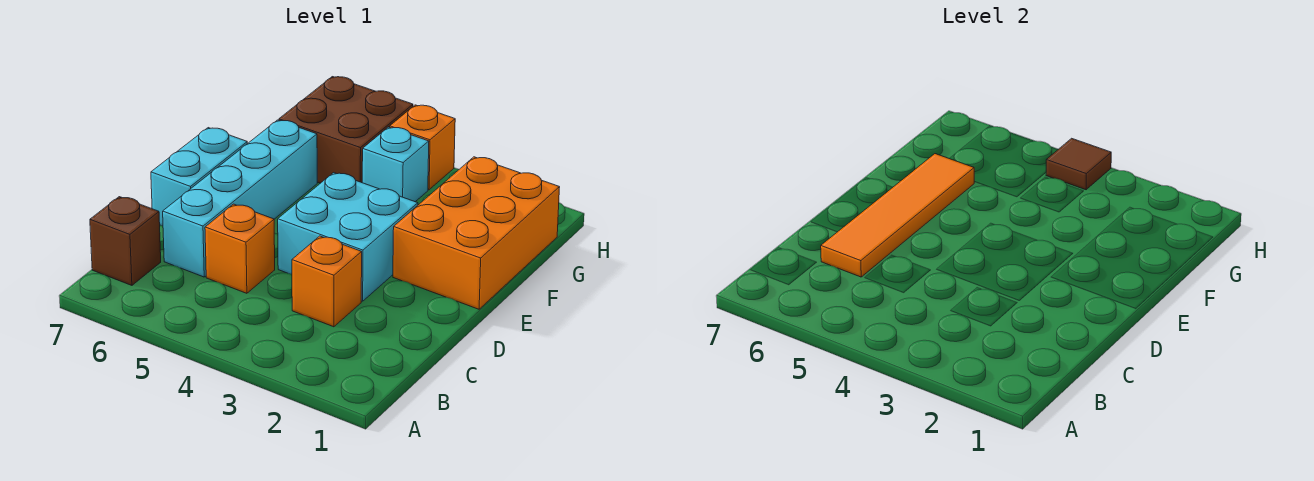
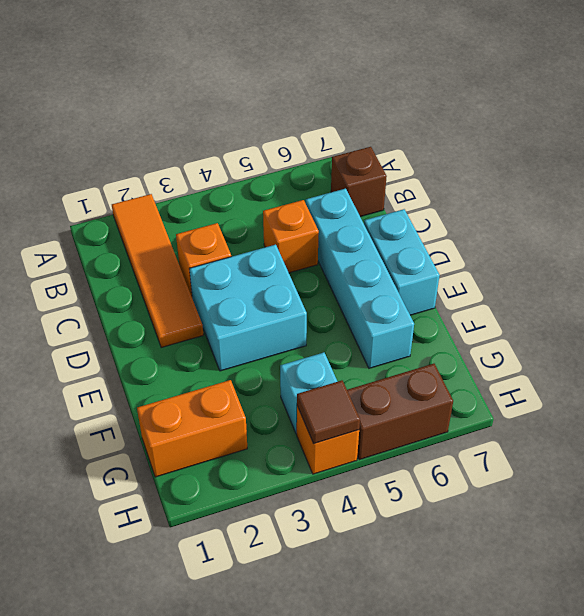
orange tile C6:F6 level 2 -> orange tile A2:D2 level 1
orange brick E1:G2 level 1 -> orange brick G1:G2 level 1
brown brick G5:H6 level 1 -> brown brick H5:H6 level 1

